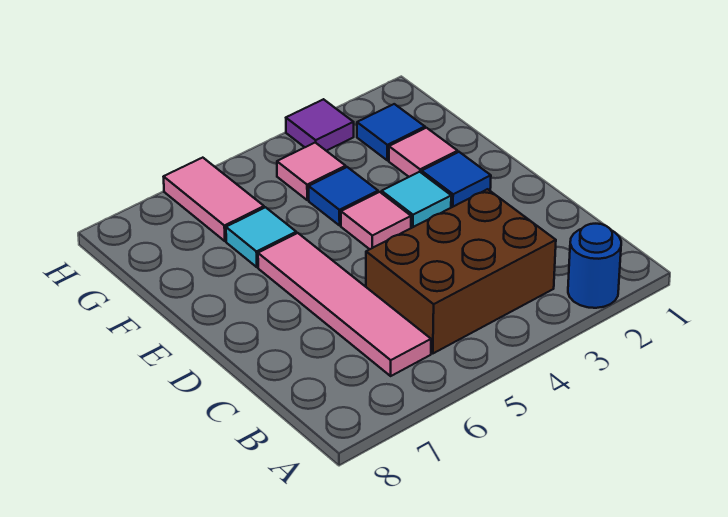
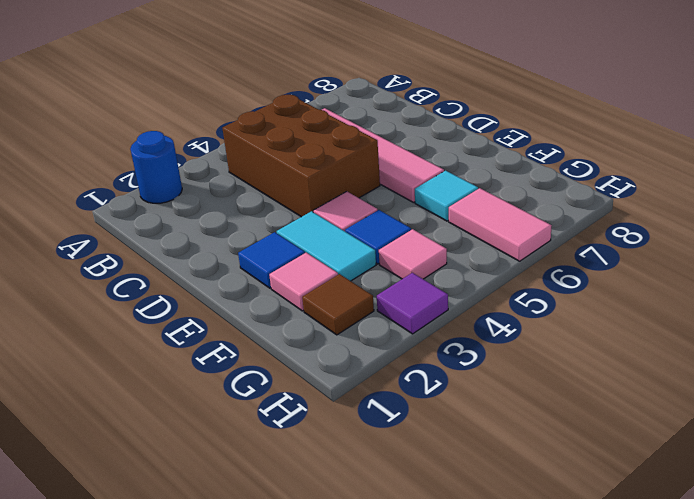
brown brick B3:C5 level 1 -> brown brick B4:D5 level 1
cyan tile E3 level 1 -> cyan tile E3:F3 level 1
blue tile G2 level 1 -> brown tile G2 level 1

